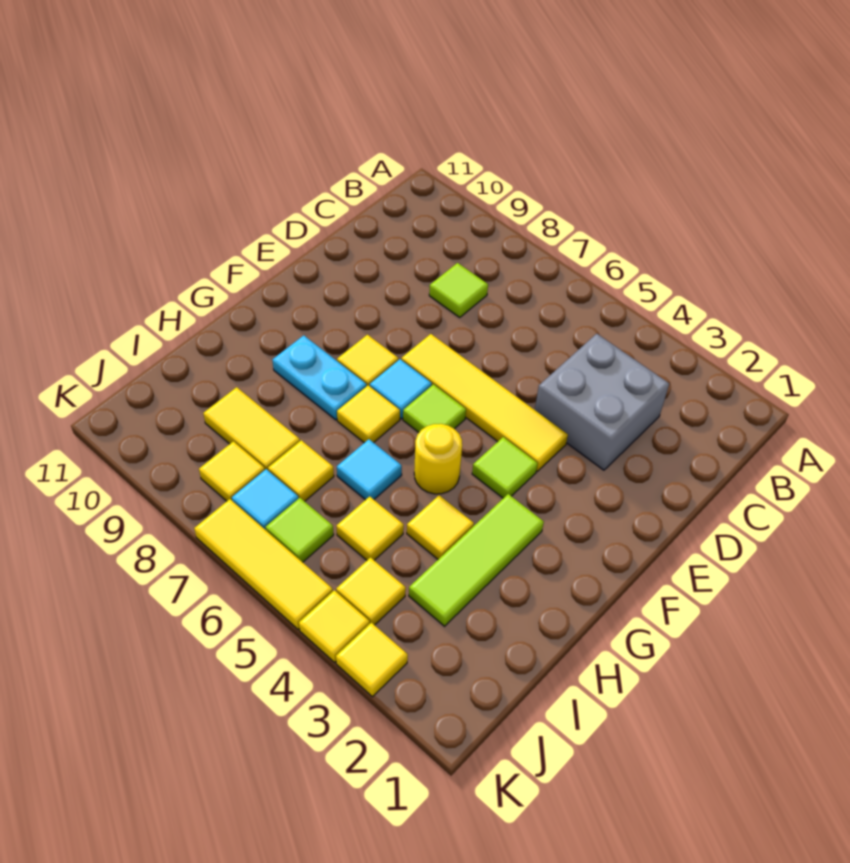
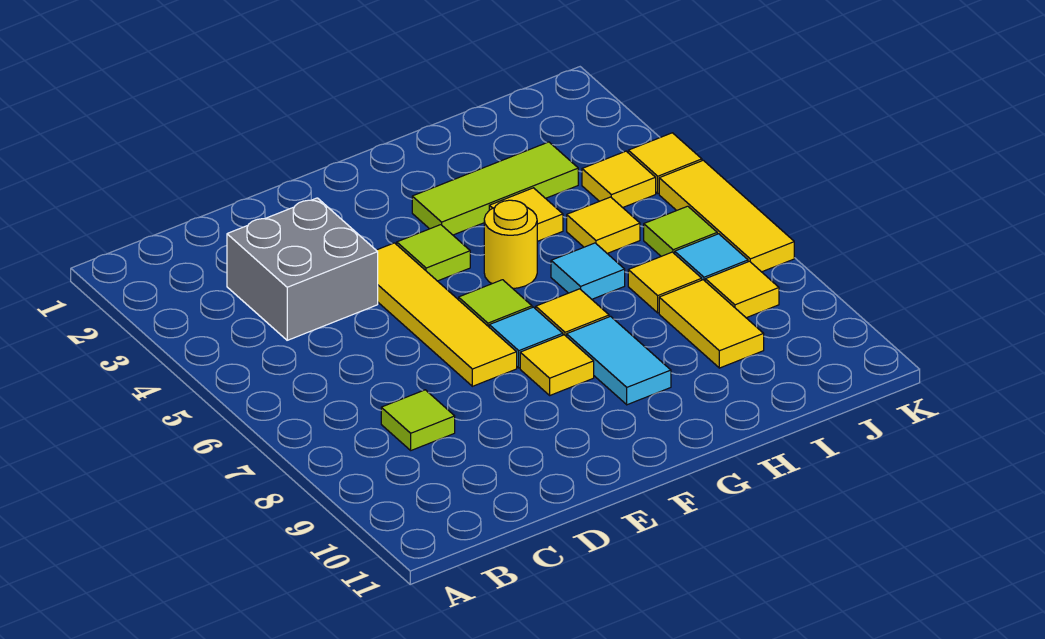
cyan plate G8:G9 level 1 -> cyan tile G8:G9 level 1
yellow tile K3 level 1 -> none

